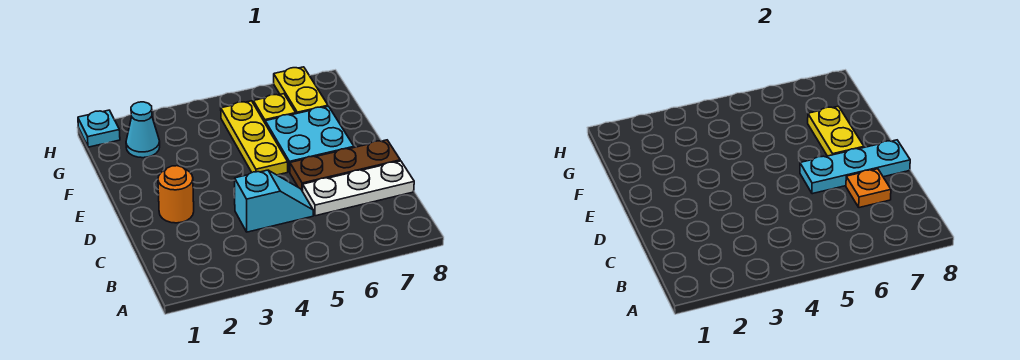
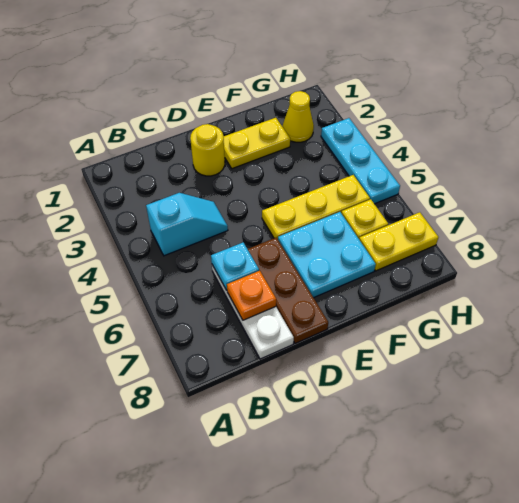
cyan slope C4:C5 level 1 top 4 -> cyan slope B4:C4 level 1 top B
orange round brick D2 level 1 -> yellow round brick D2 level 1
cyan plate D6:D8 level 2 -> cyan plate H3:H5 level 1
yellow plate E7:F7 level 2 -> yellow plate E2:F2 level 1
cyan cone G2 level 1 -> yellow cone G2 level 1
cyan plate H1 level 1 -> cyan plate C6 level 2

